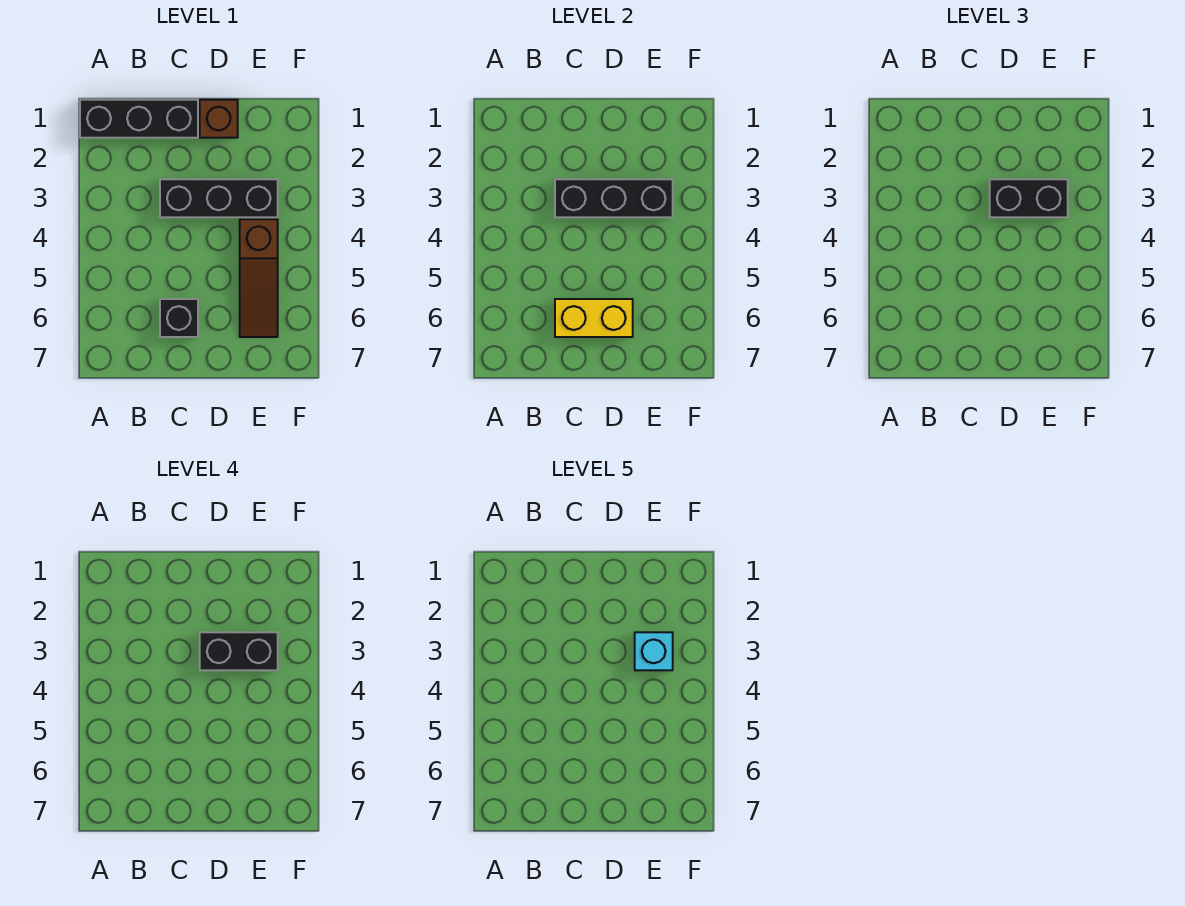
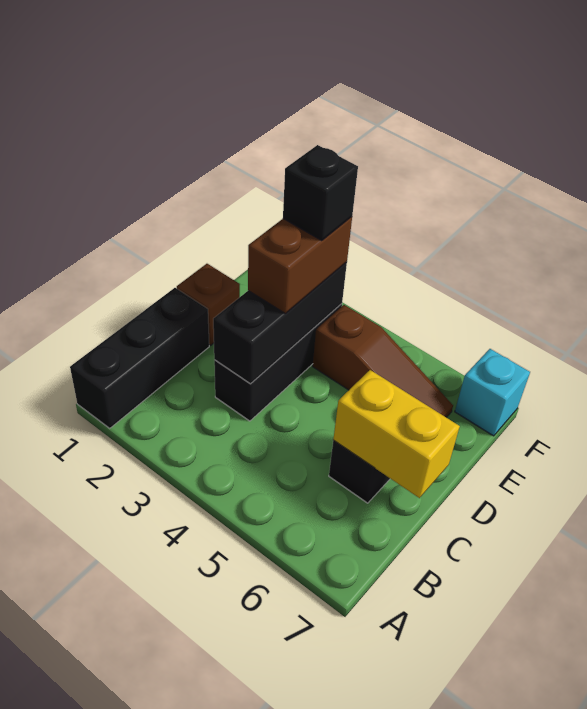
yellow brick C6:D6 level 2 -> yellow brick C6:C7 level 2
black brick D3:E3 level 3 -> brown brick D3:E3 level 3
black brick D3:E3 level 4 -> black brick E3 level 4
cyan brick E3 level 5 -> cyan brick F7 level 1

